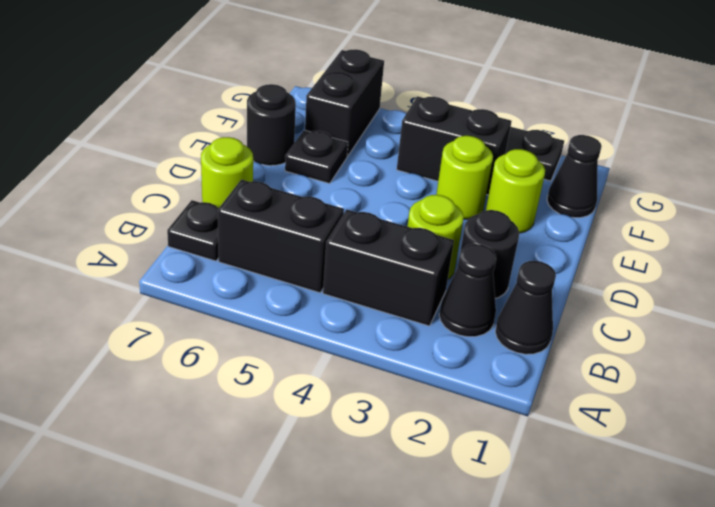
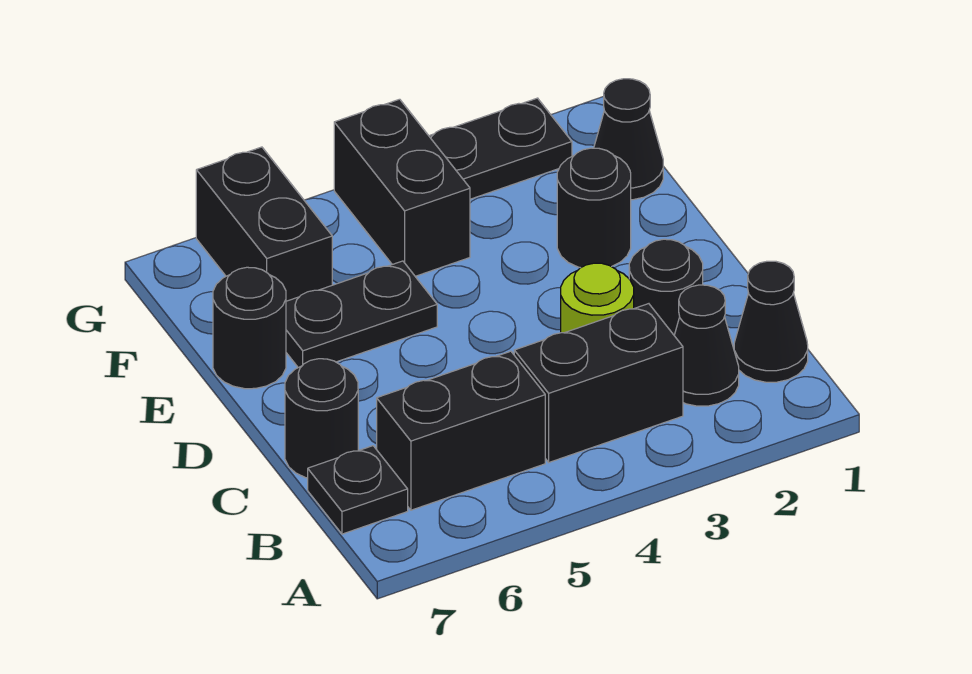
lime round brick C7 level 1 -> black round brick C7 level 1
lime round brick E2 level 1 -> black round brick E2 level 1
lime round brick E3 level 1 -> none
black plate E6 level 1 -> black plate E5:E6 level 1
black brick F3:F4 level 1 -> black brick F4:G4 level 1

